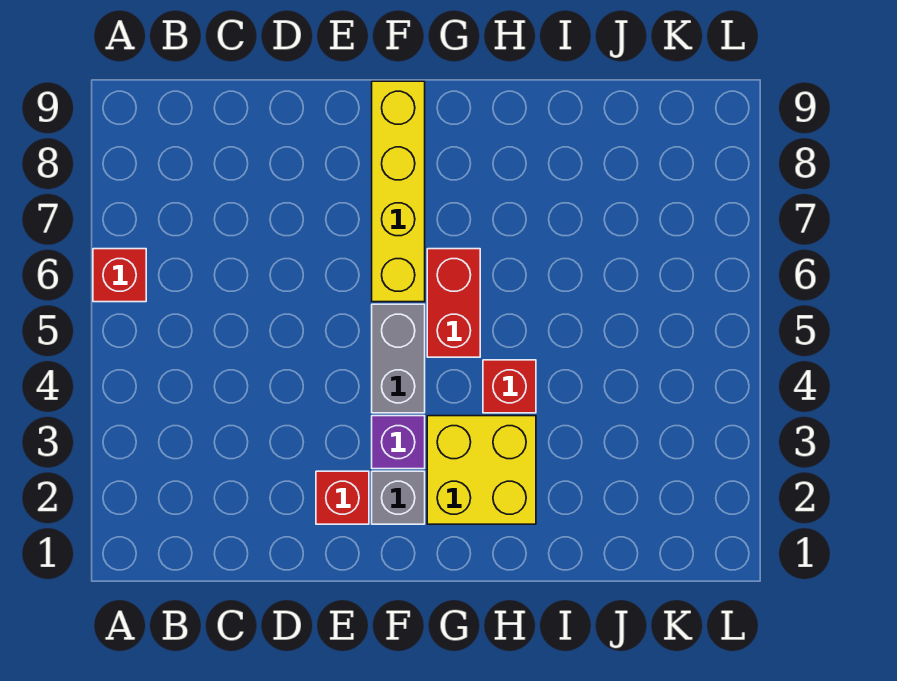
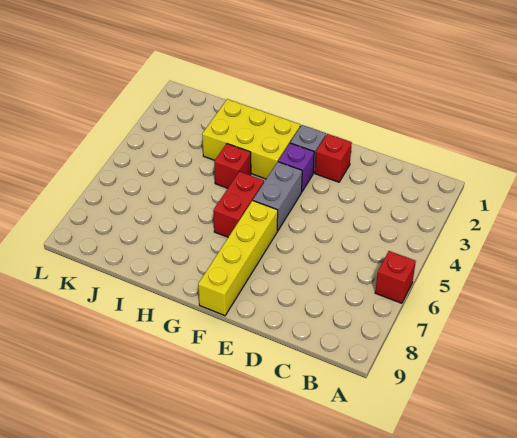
yellow brick G2:H3 level 1 -> yellow brick G2:I3 level 1

